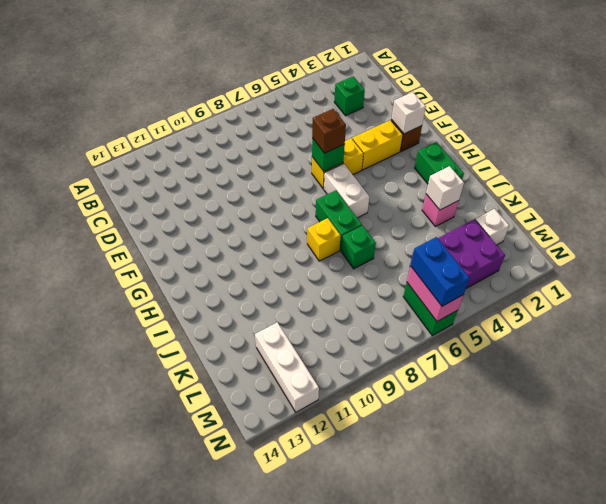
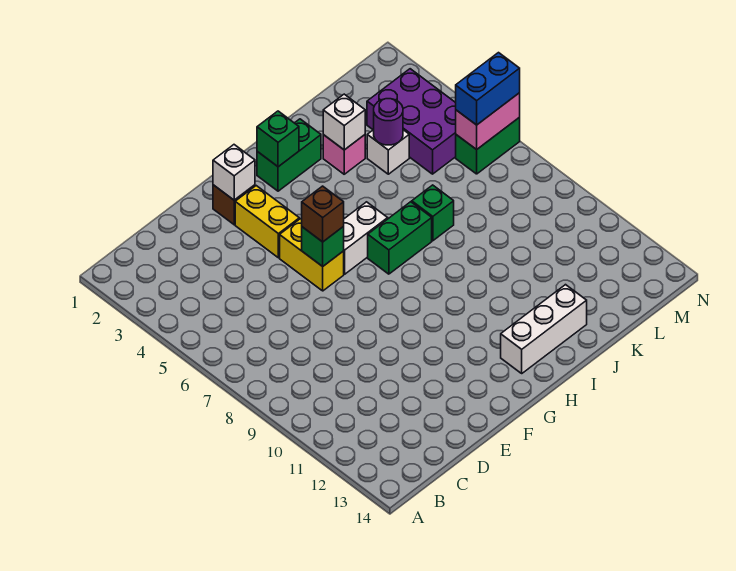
green brick C3 level 1 -> green brick H2 level 2
yellow brick I8 level 1 -> none
none -> purple round brick K4 level 2
white brick L2 level 1 -> white brick K4 level 1
white brick L12:N12 level 1 -> white brick H13:J13 level 1

